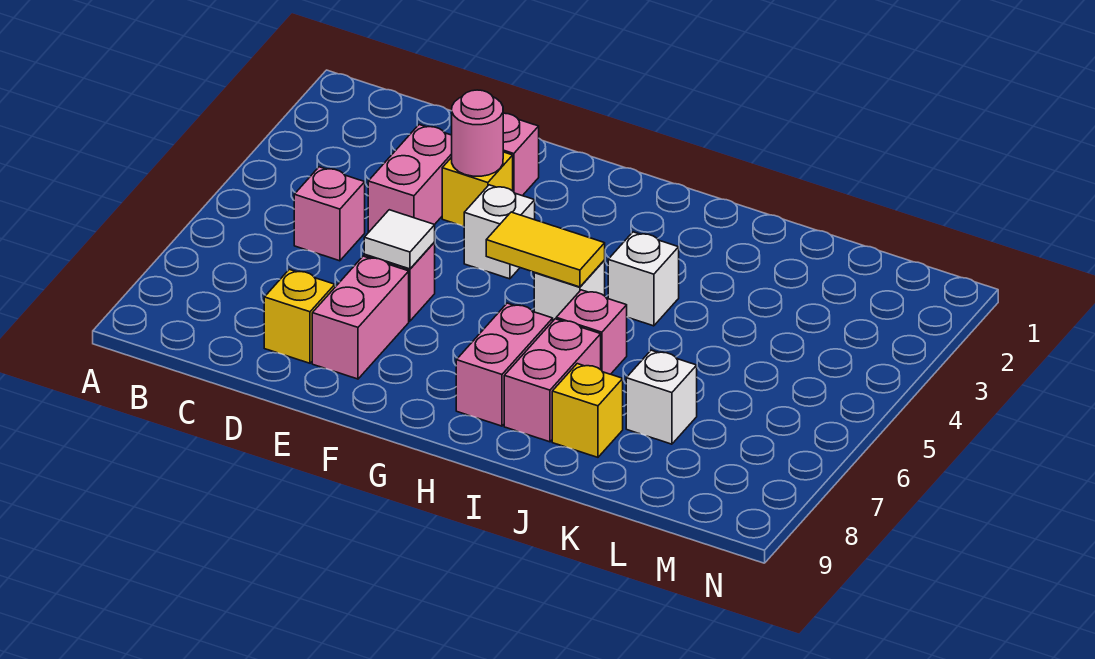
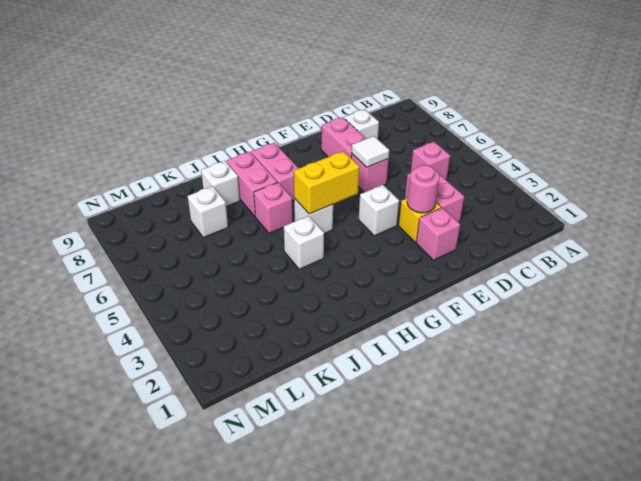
yellow brick D8 level 1 -> white brick D8 level 1
yellow tile G5:H5 level 2 -> yellow brick G5:H5 level 2
yellow brick J8 level 1 -> white brick J8 level 1

